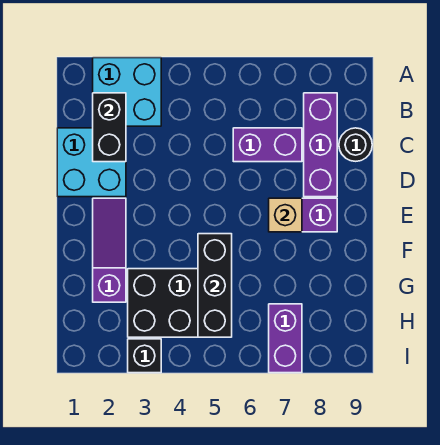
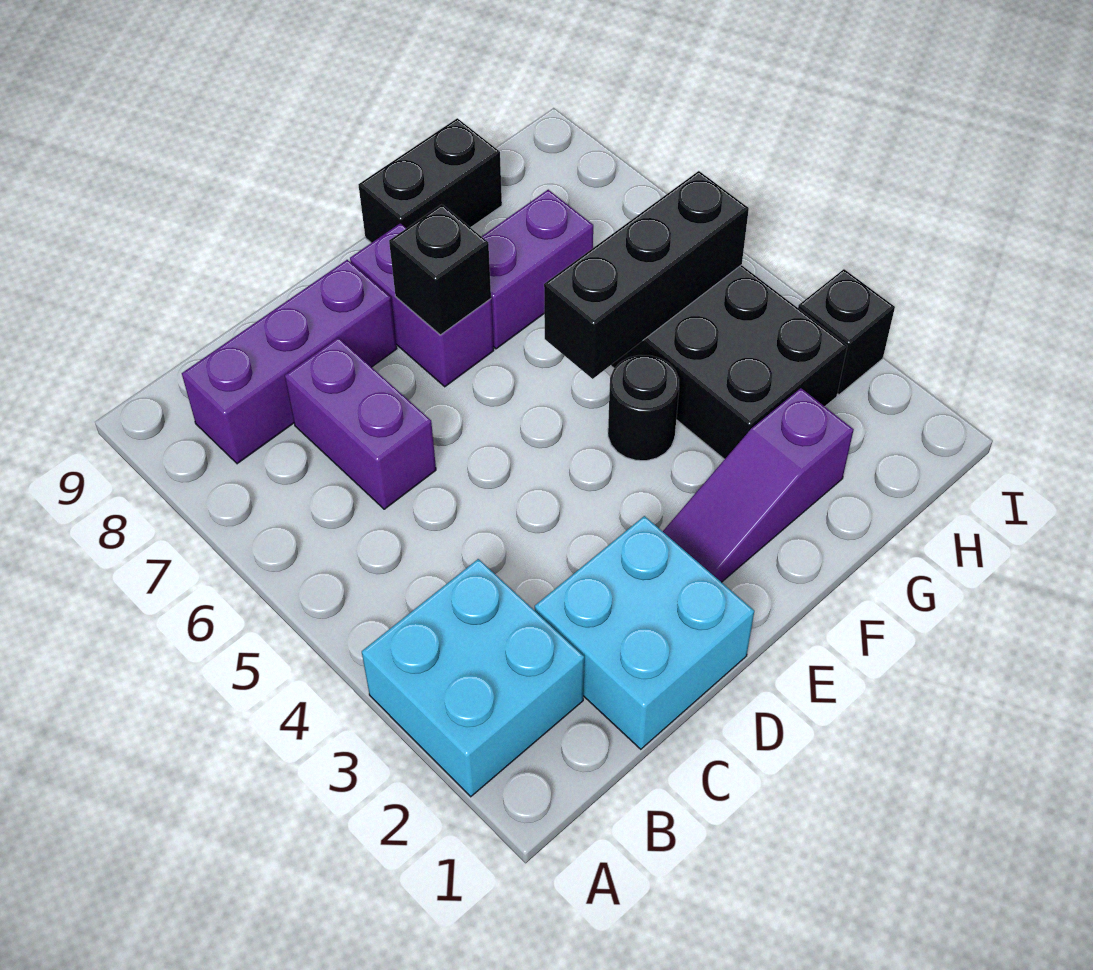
black brick B2:C2 level 2 -> black brick F9:G9 level 1
black round brick C9 level 1 -> black round brick F4 level 1
tan brick E7 level 2 -> black brick E7 level 2
purple brick H7:I7 level 1 -> purple brick F7:G7 level 1

